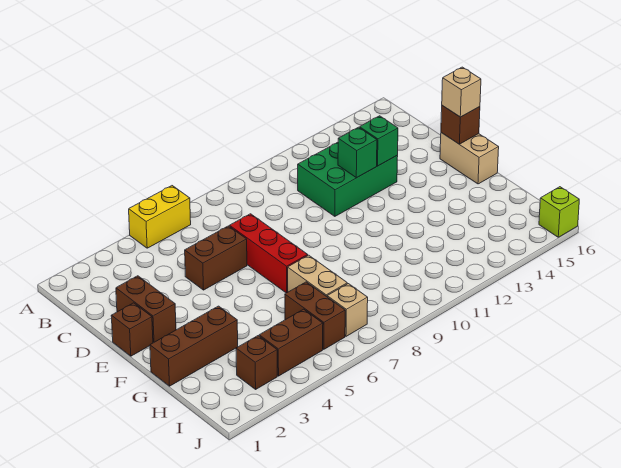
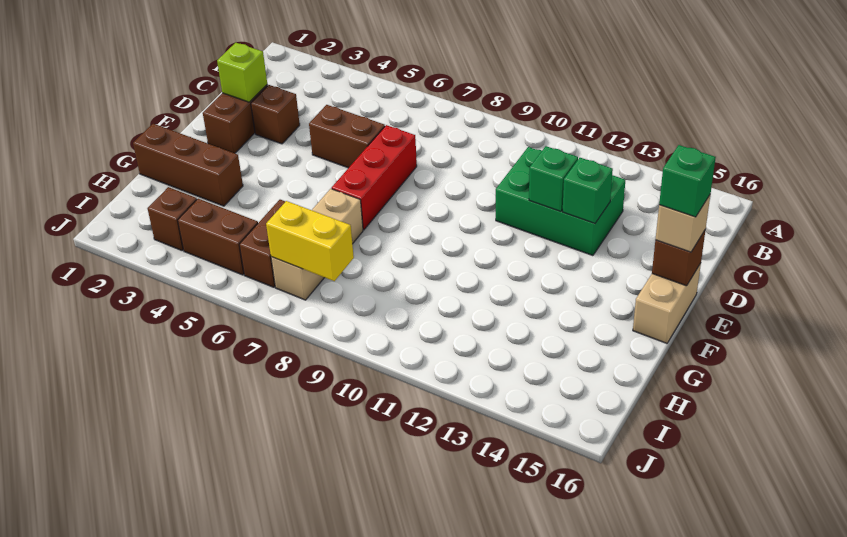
yellow brick A5:A6 level 1 -> yellow brick I7:I8 level 2
brown brick E1 level 1 -> brown brick D3 level 1
none -> green brick E16 level 4
lime brick J16 level 1 -> lime brick D2 level 2

